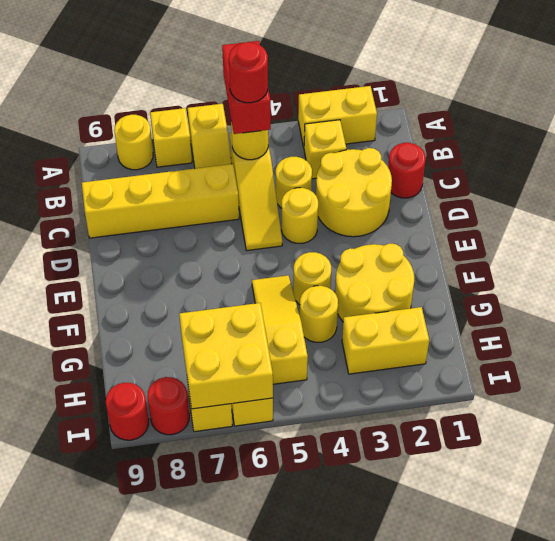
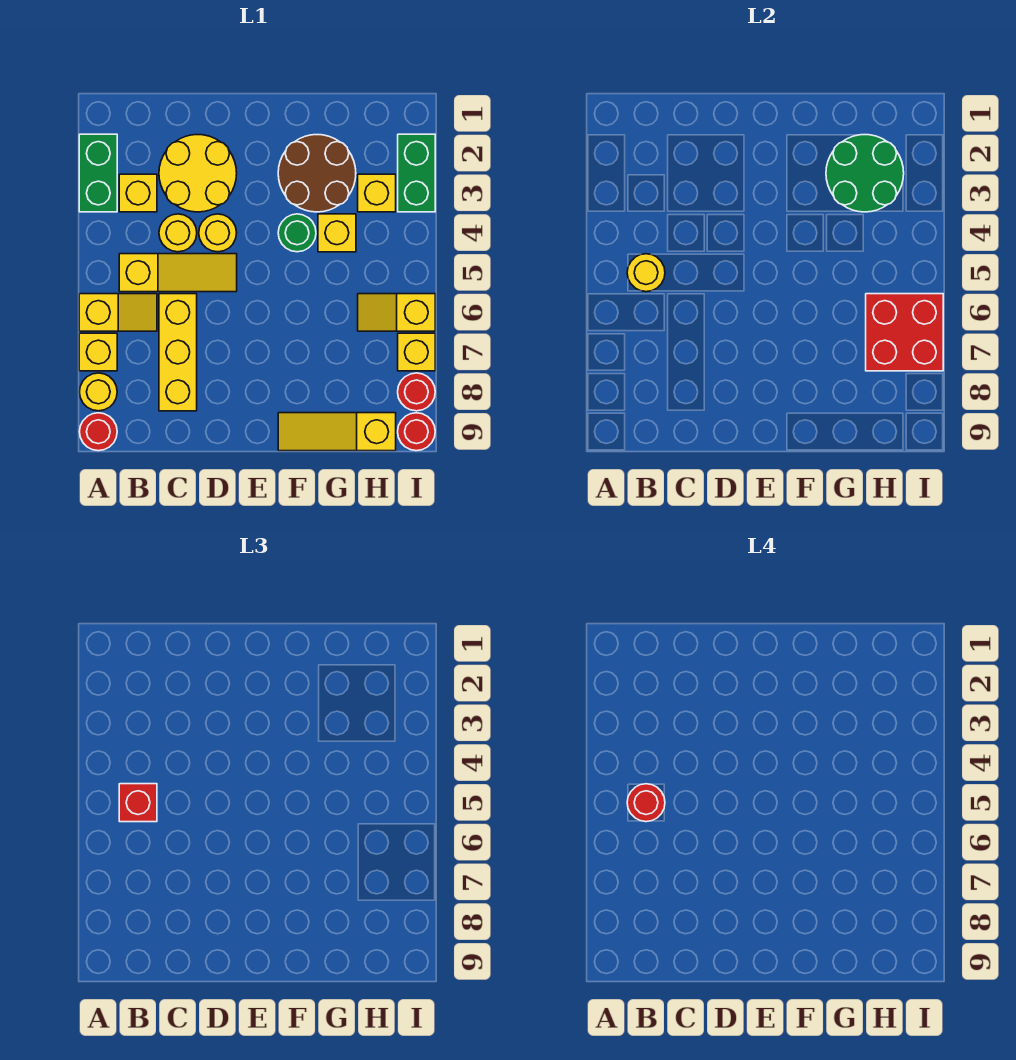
yellow brick A2:A3 level 1 -> green brick A2:A3 level 1
red brick A5:B5 level 3 -> red brick B5 level 3
red round brick C1 level 1 -> red round brick A9 level 1
yellow brick C6:C9 level 1 -> yellow brick C6:C8 level 1
yellow round brick F2:G3 level 1 -> brown round brick F2:G3 level 1
yellow round brick F4 level 1 -> green round brick F4 level 1
yellow slope F5:H5 level 1 top H -> yellow slope F9:H9 level 1 top H
none -> green round brick G2:H3 level 2
yellow round brick G4 level 1 -> yellow brick G4 level 1
yellow brick H2:H3 level 1 -> yellow brick H3 level 1
yellow brick H6:I7 level 2 -> red brick H6:I7 level 2
none -> green brick I2:I3 level 1

